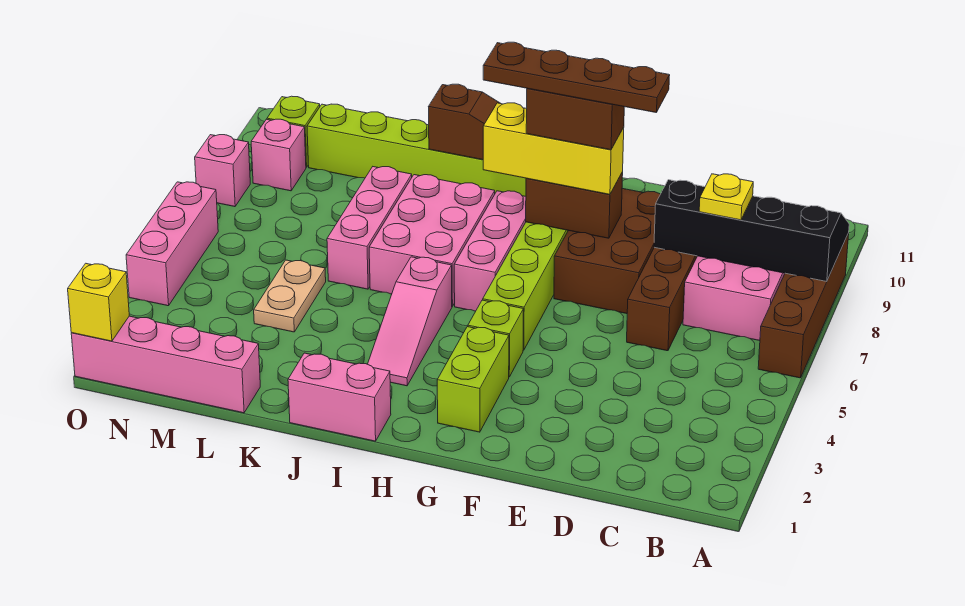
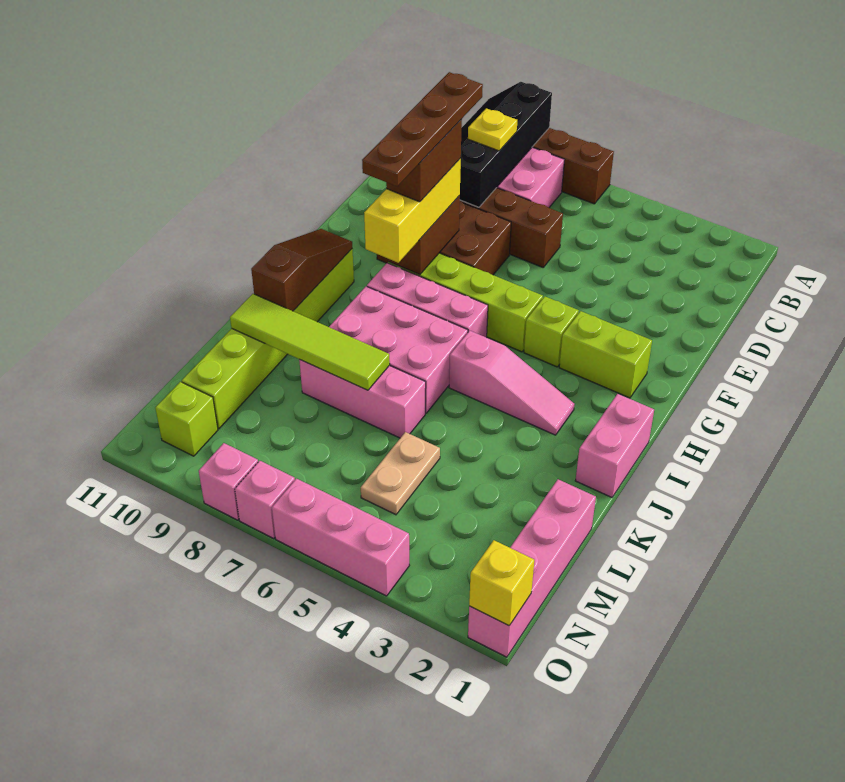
none -> lime tile K7:K10 level 2
tan plate L4:L5 level 1 -> tan plate L5:M5 level 1
pink brick N9 level 1 -> pink brick O7 level 1

